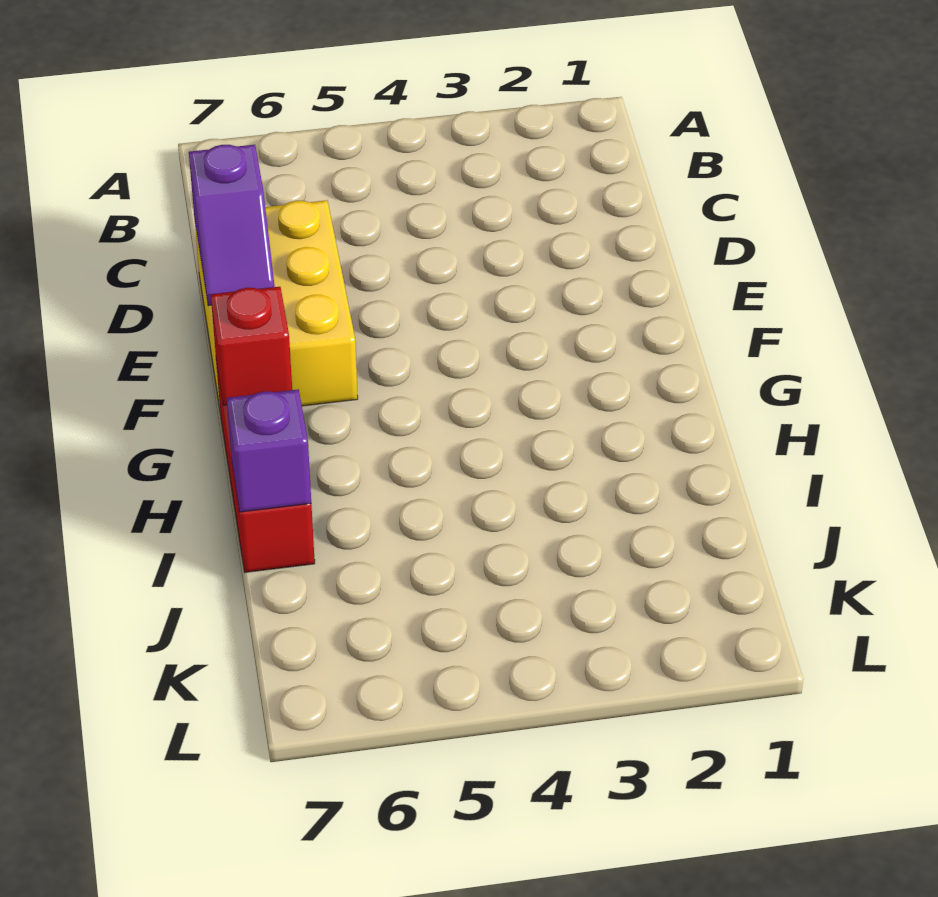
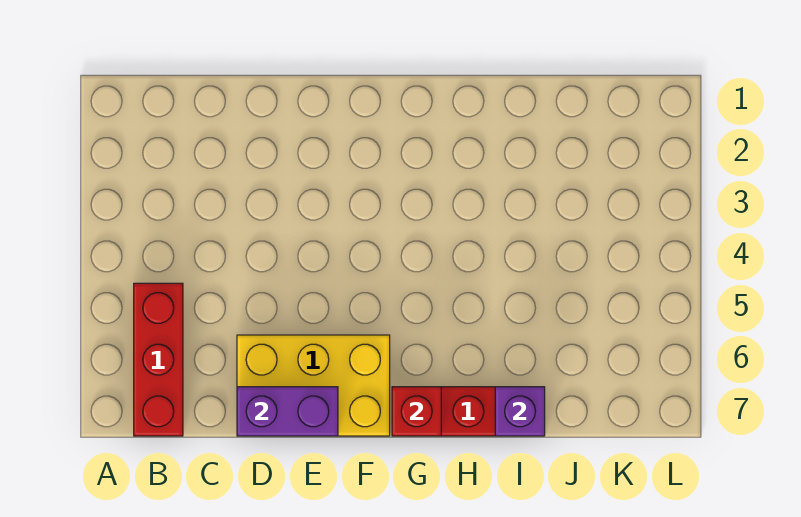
none -> red brick B5:B7 level 1
purple slope D7:E7 level 2 top D -> purple brick D7:E7 level 2

